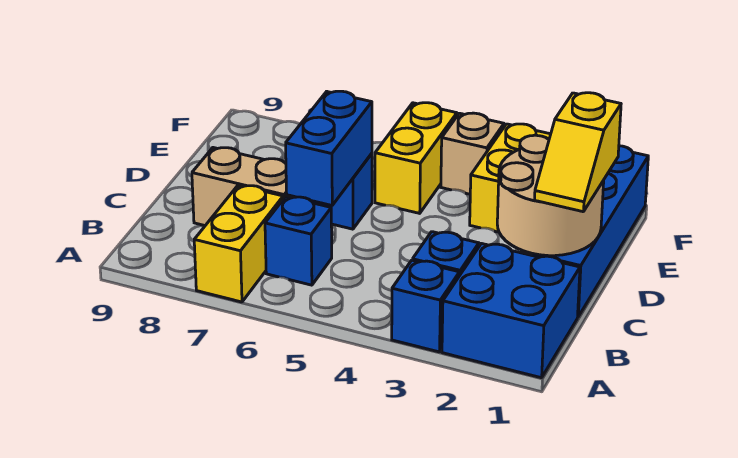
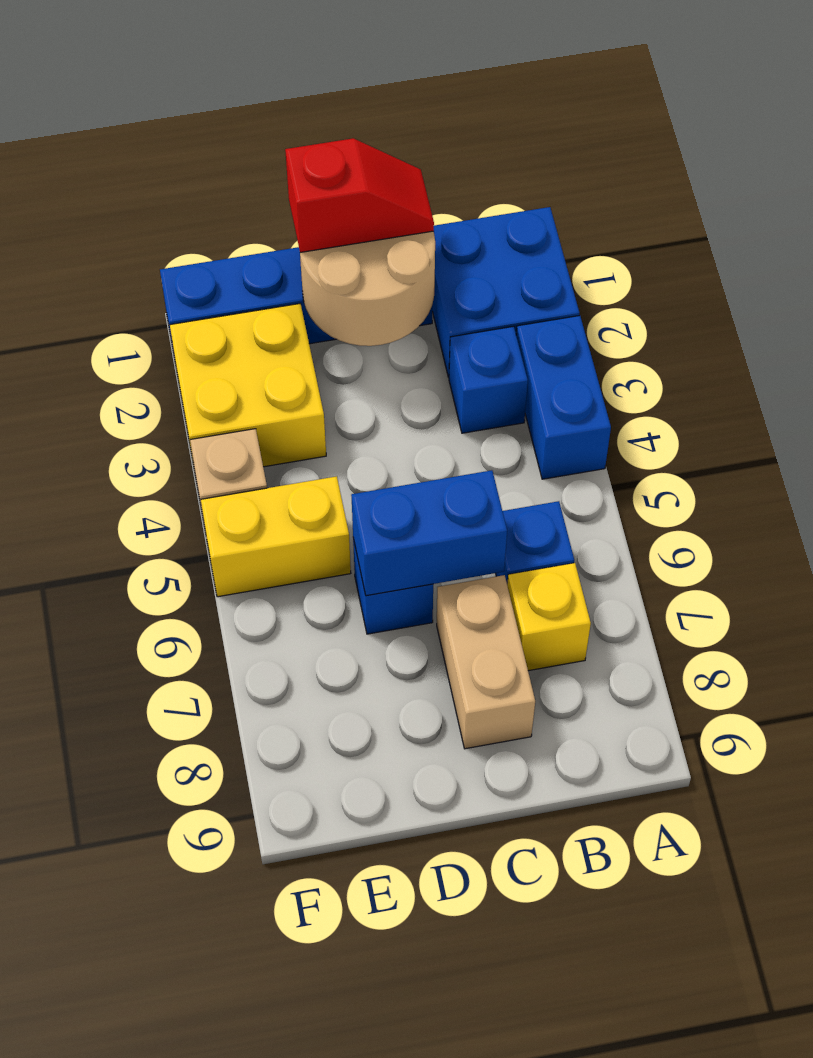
blue brick A3 level 1 -> blue brick A3:A4 level 1
yellow brick A7:B7 level 1 -> yellow brick B7 level 1
yellow slope C1:D1 level 3 top D -> red slope C1:D1 level 3 top D

